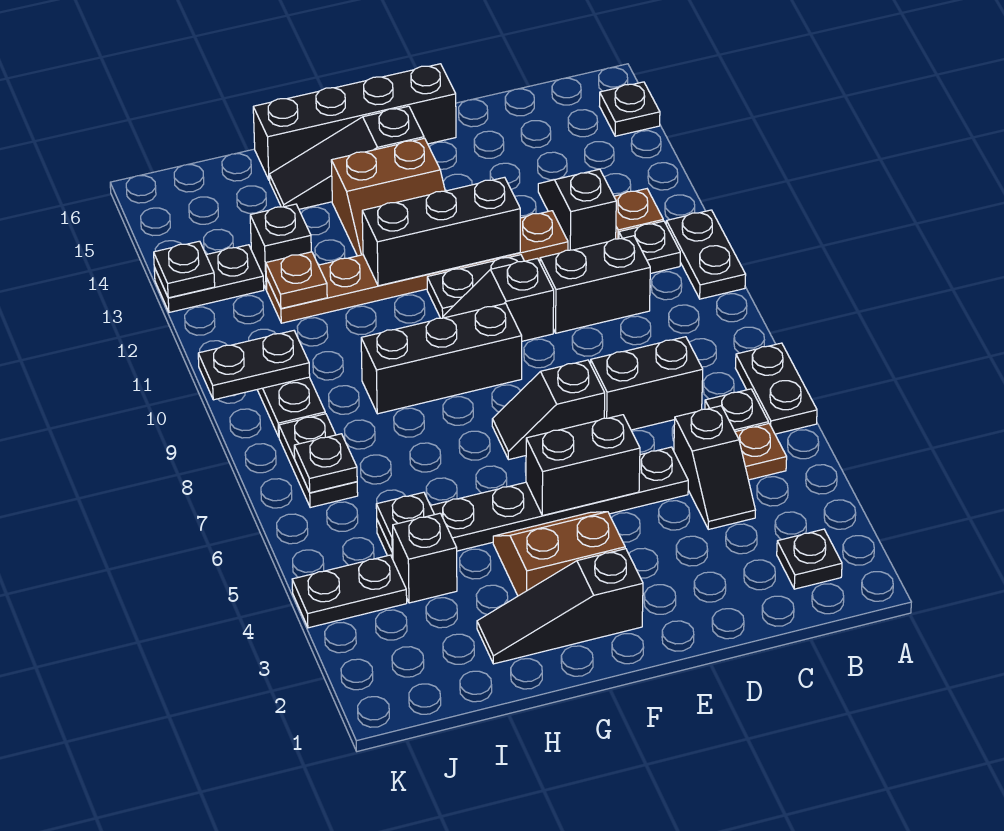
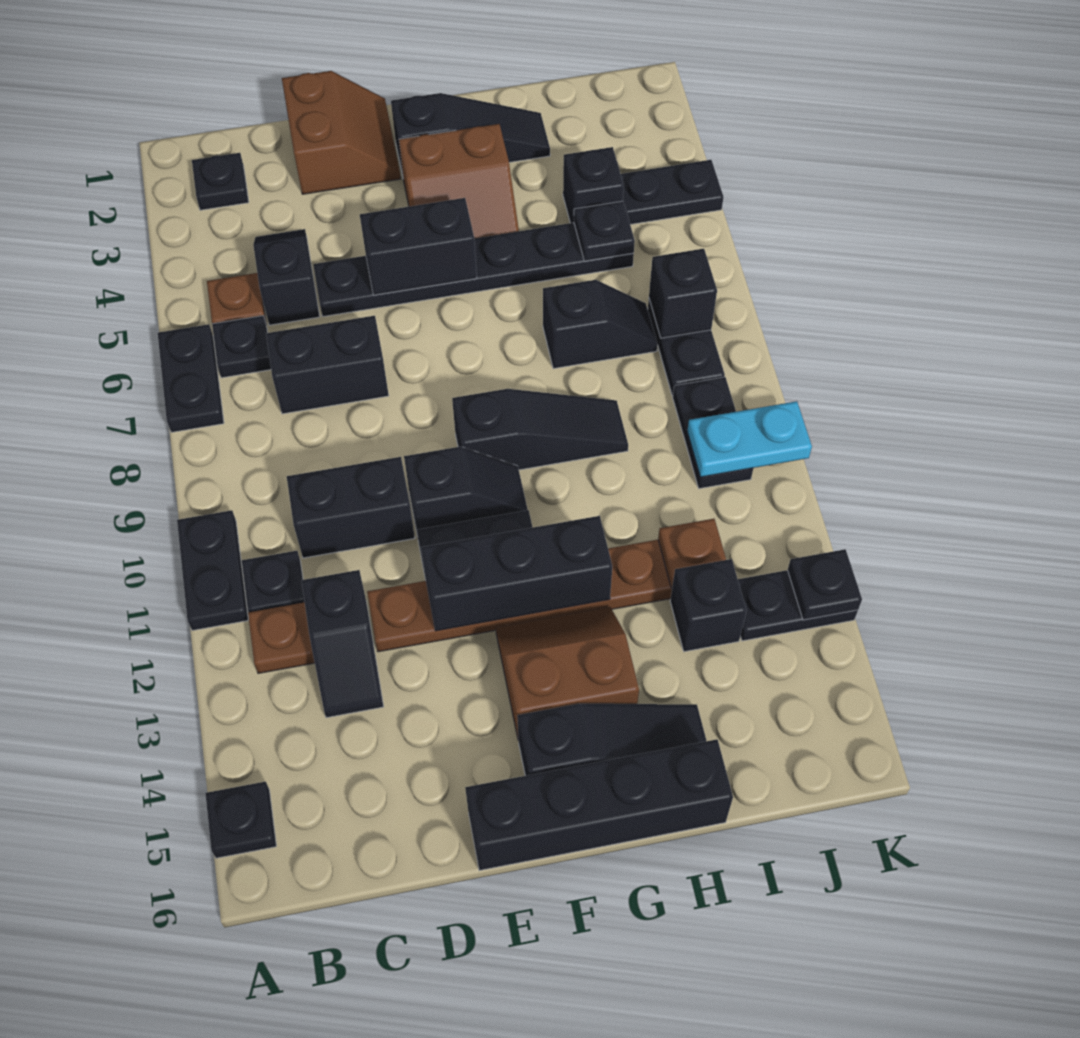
none -> brown slope D1:E2 level 1 top D
black slope E7:F7 level 1 top E -> black slope H7:I7 level 1 top H
black brick F9:H9 level 1 -> black slope F9:H9 level 1 top F
black plate J7 level 2 -> black brick J7 level 2
black plate J10:K10 level 2 -> cyan plate J10:K10 level 2

